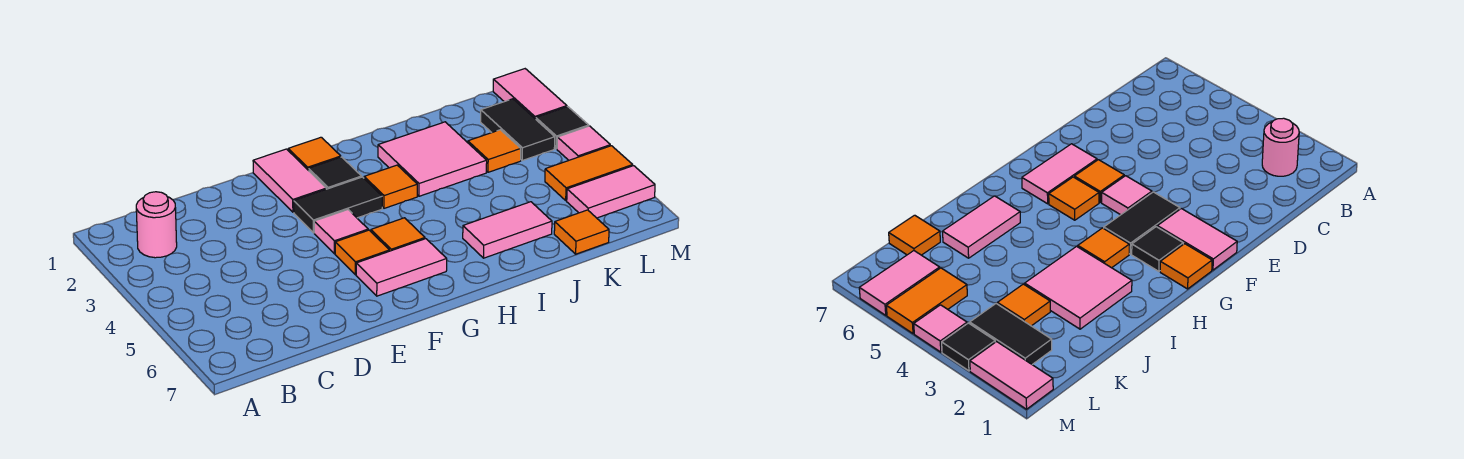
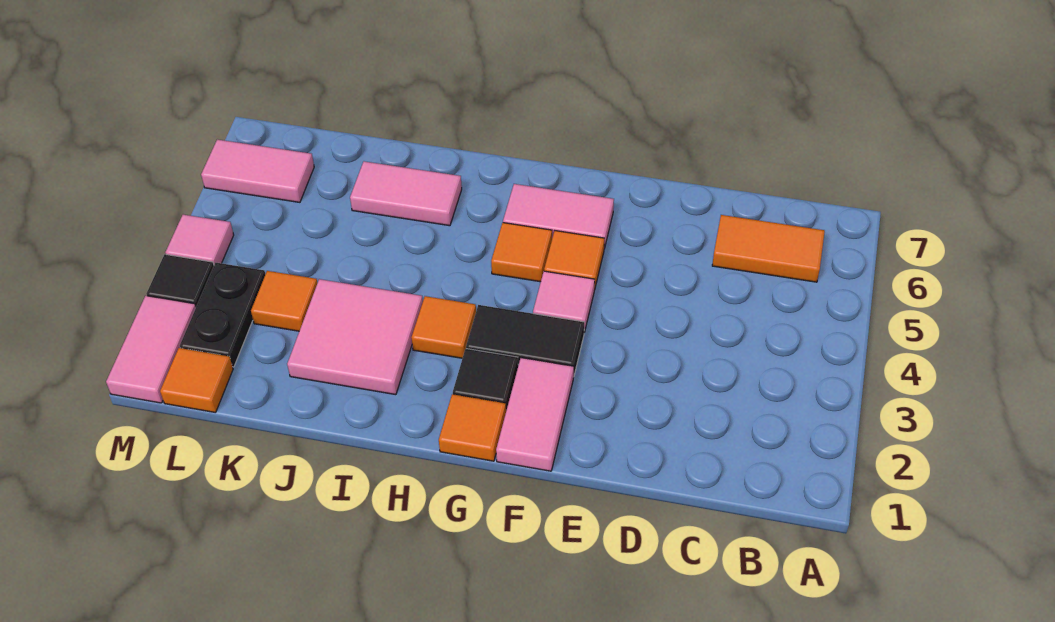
pink round brick B2 level 1 -> none
orange tile K7 level 1 -> orange tile L1 level 1
black tile L2:L3 level 1 -> black plate L2:L3 level 1
orange tile L5:M5 level 1 -> orange tile B6:C6 level 1

